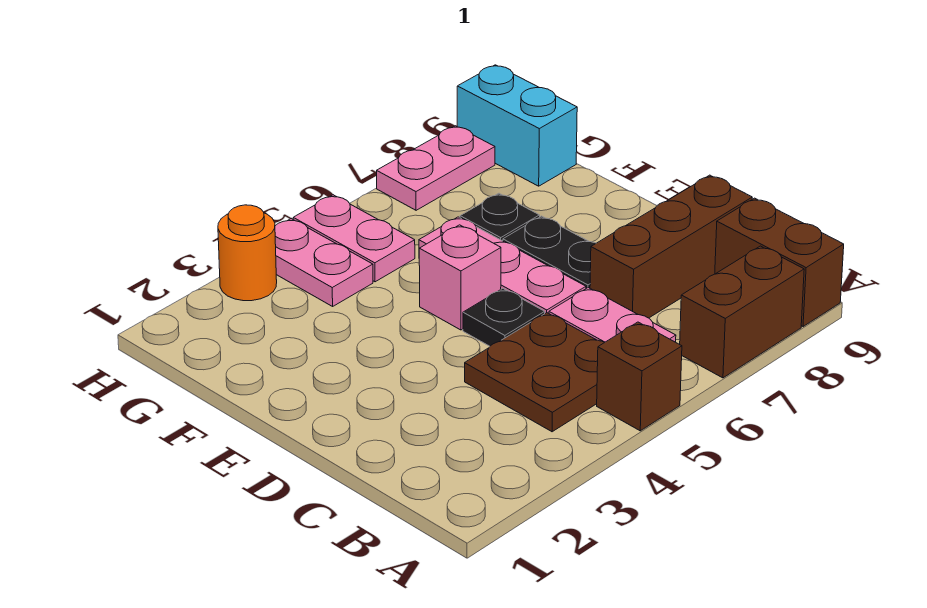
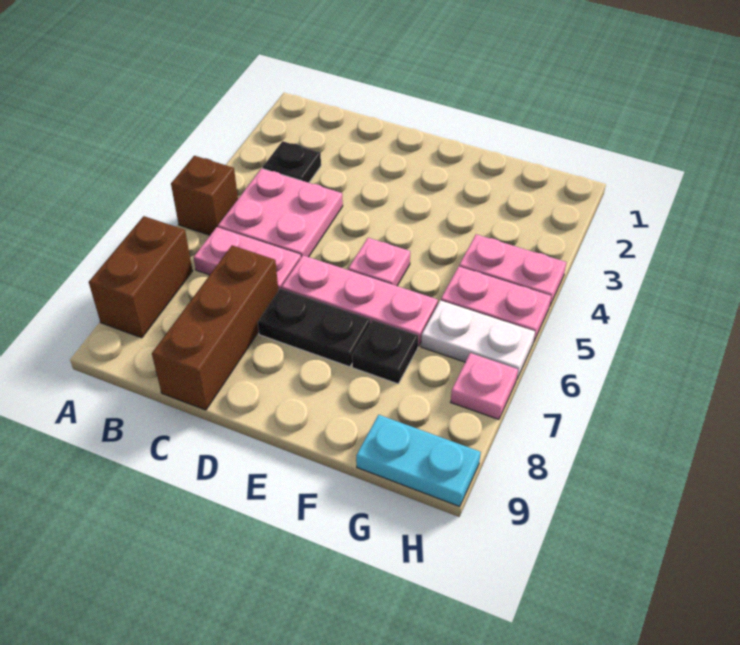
brown brick A9:B9 level 1 -> none
brown plate B4:C5 level 1 -> pink plate B4:C5 level 1
black plate D5 level 1 -> black plate B3 level 1
pink brick E5 level 1 -> pink plate E5 level 1
none -> white plate G6:H6 level 1
cyan brick G9:H9 level 1 -> cyan plate G9:H9 level 1
orange round brick H3 level 1 -> none
pink plate H7:H8 level 1 -> pink plate H7 level 1

